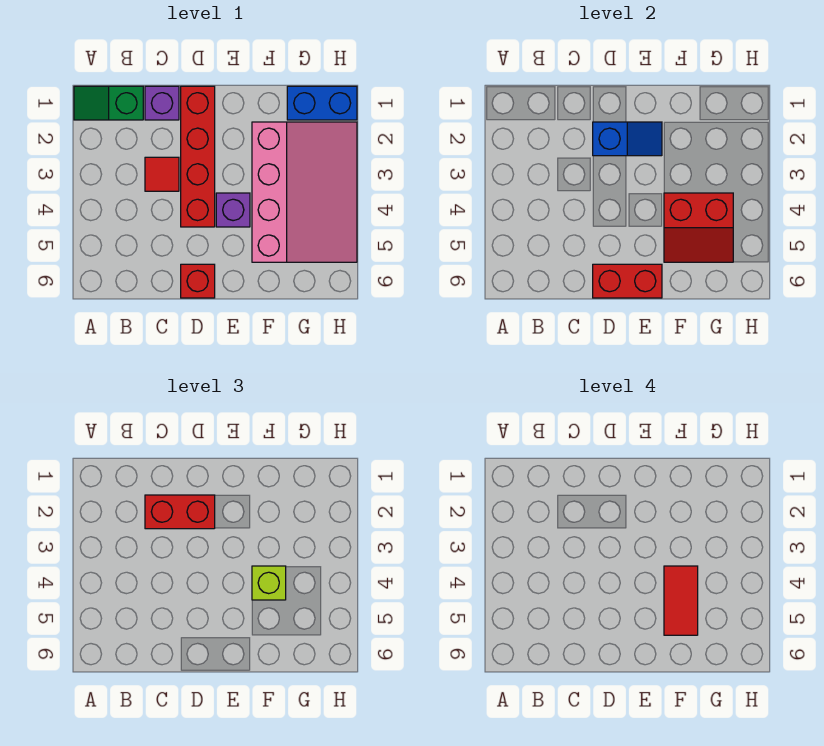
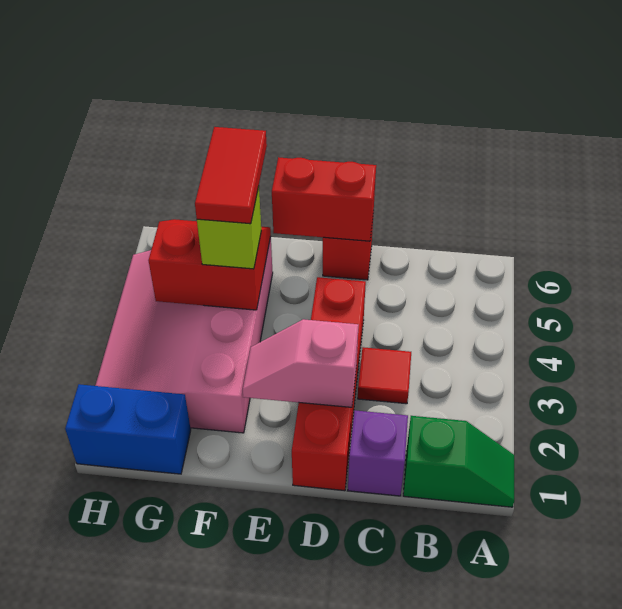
red brick C2:D2 level 3 -> none
blue slope D2:E2 level 2 top D -> pink slope D2:E2 level 2 top D
purple brick E4 level 1 -> none

